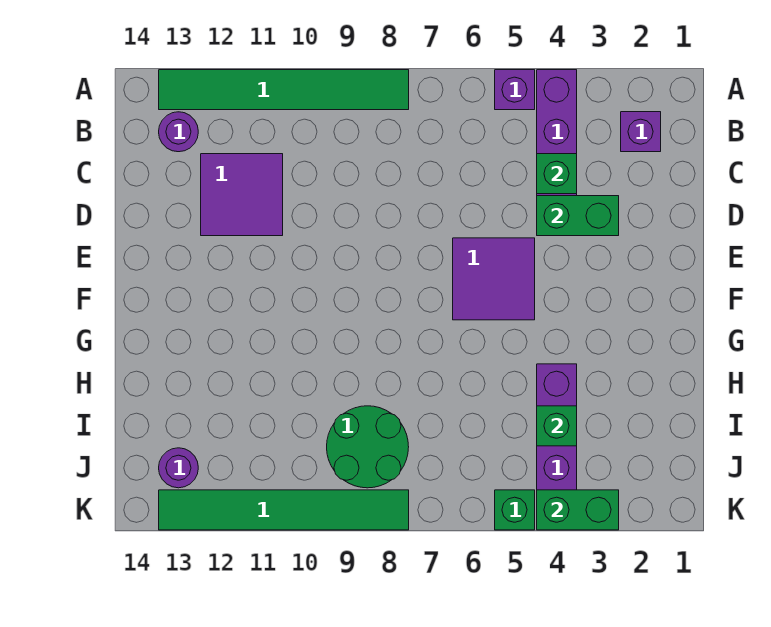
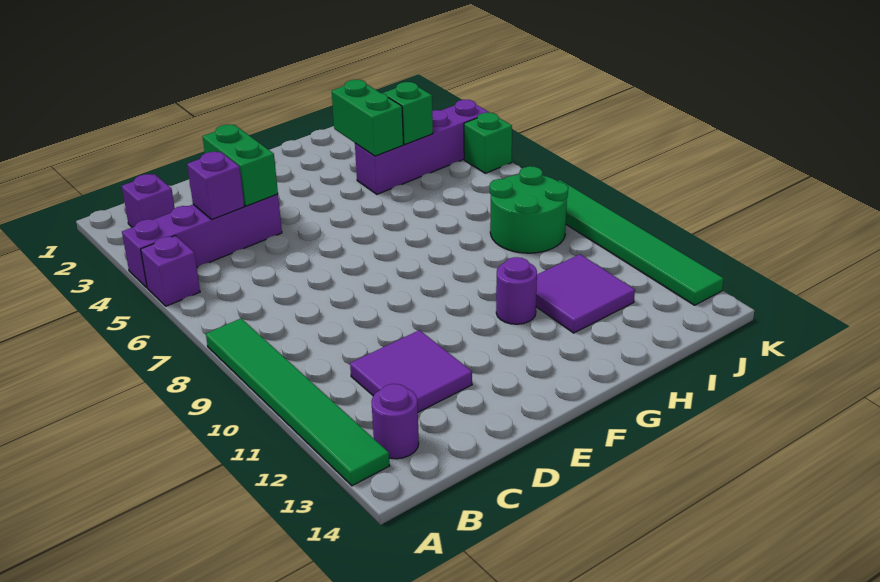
green brick C4 level 2 -> purple brick C4 level 2
purple tile E5:F6 level 1 -> purple tile H11:I12 level 1
purple round brick J13 level 1 -> purple round brick G11 level 1
green brick K3:K4 level 2 -> green brick H3:H4 level 2

